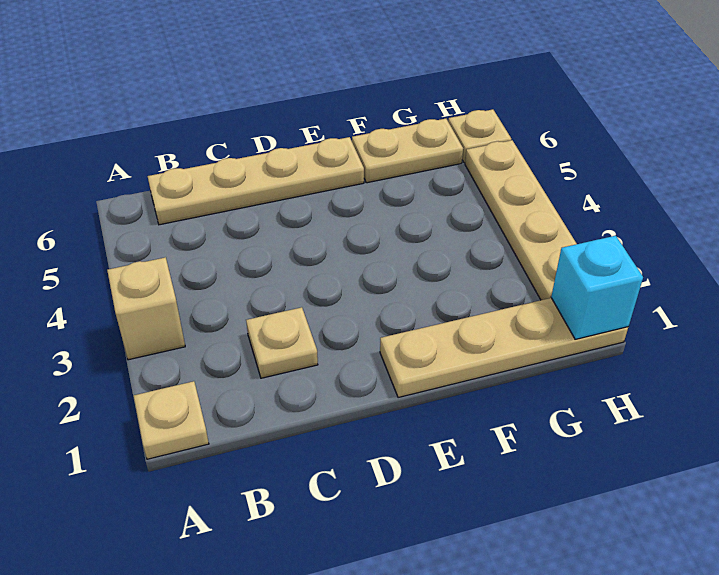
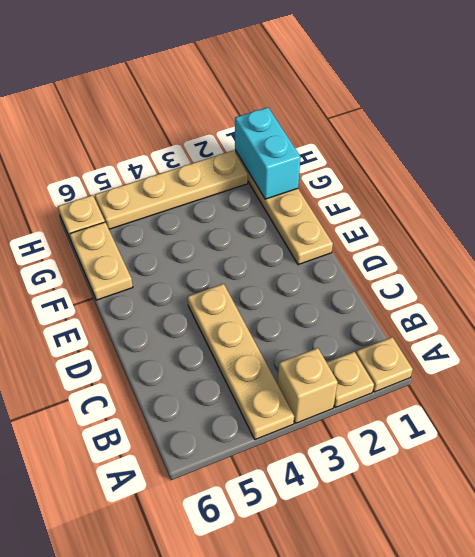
tan plate B6:E6 level 1 -> tan plate A4:D4 level 1
tan plate C2 level 1 -> tan plate A2 level 1
cyan brick H1 level 2 -> cyan brick G1:H1 level 2

